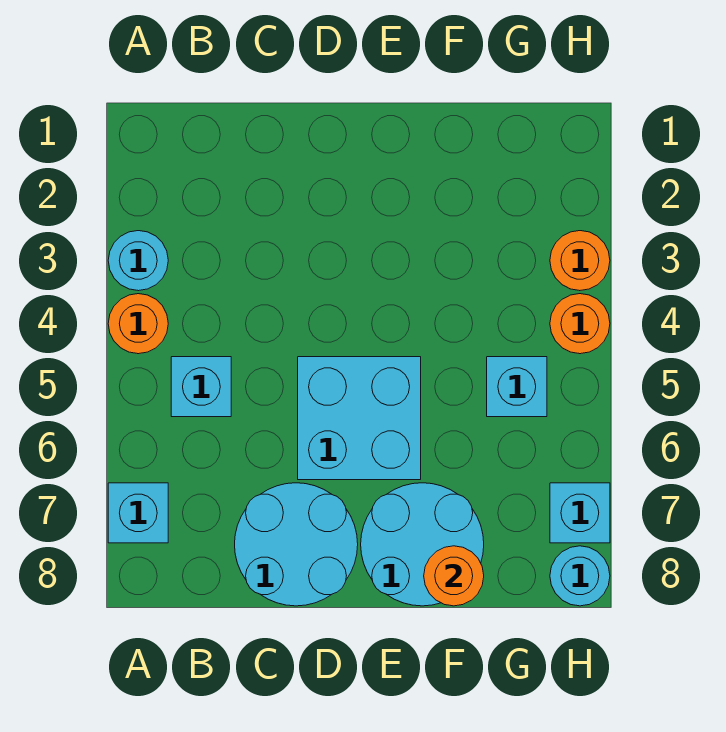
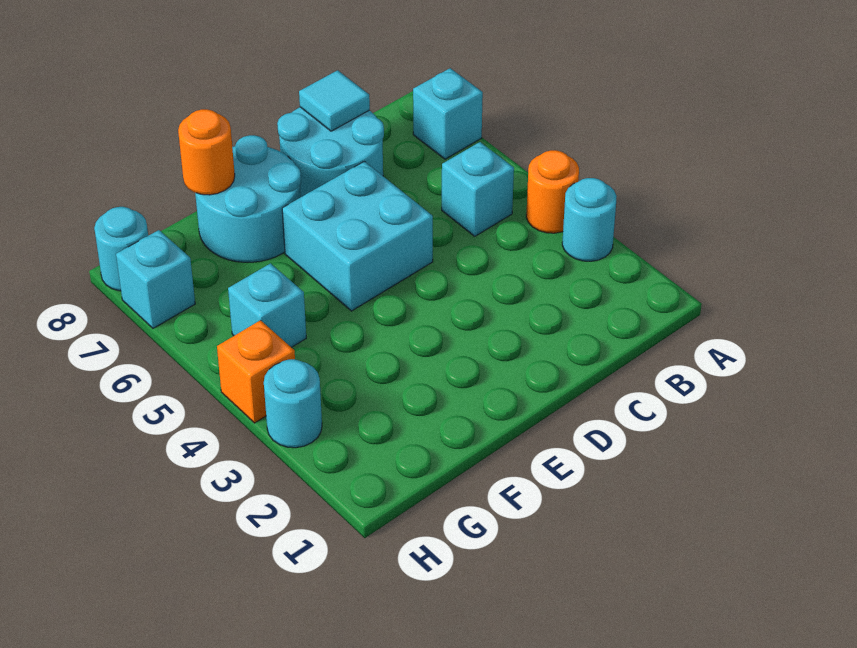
none -> cyan tile C8 level 2
orange round brick H3 level 1 -> cyan round brick H3 level 1
orange round brick H4 level 1 -> orange brick H4 level 1

